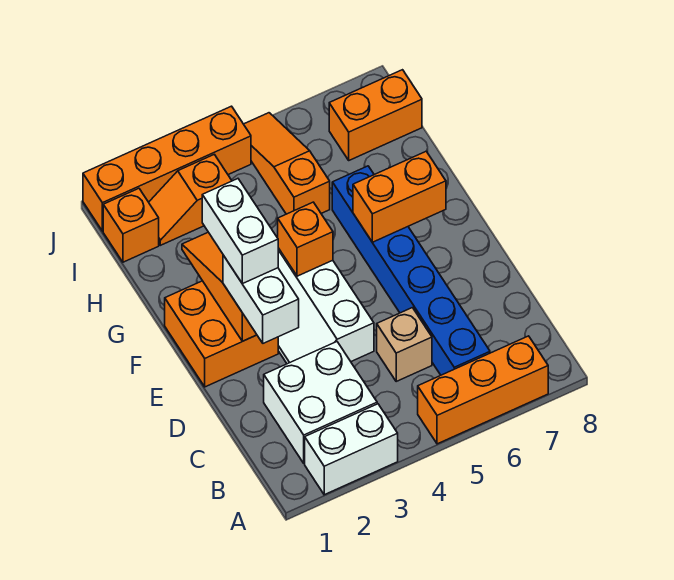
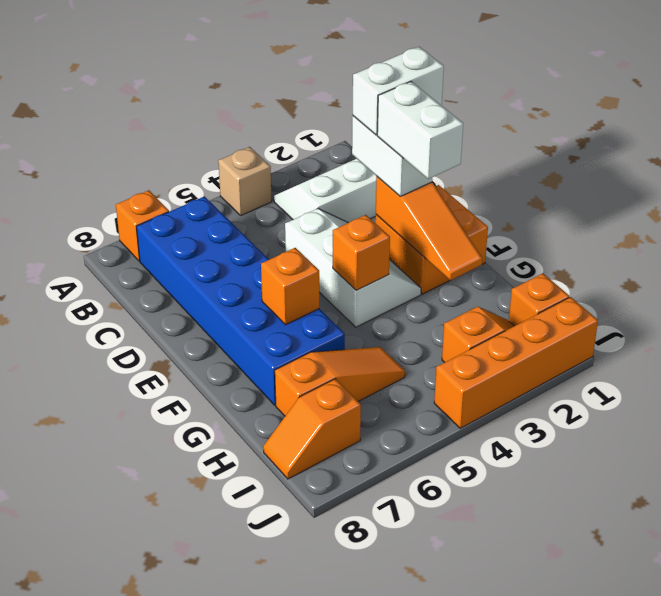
white brick A2:A3 level 1 -> white brick D1:D2 level 4
orange brick A5:A7 level 1 -> orange brick A7 level 1
white brick B2:C3 level 1 -> white slope B2:C3 level 1 top C
blue brick B6:G6 level 1 -> blue brick B6:G7 level 1
tan brick C5 level 1 -> tan brick A4 level 1
orange brick F6:F7 level 2 -> orange brick F6 level 2
orange slope H5:J5 level 1 top H -> orange slope H5:H7 level 1 top 7
orange brick I7:I8 level 1 -> orange slope I7:I8 level 1 top 7

